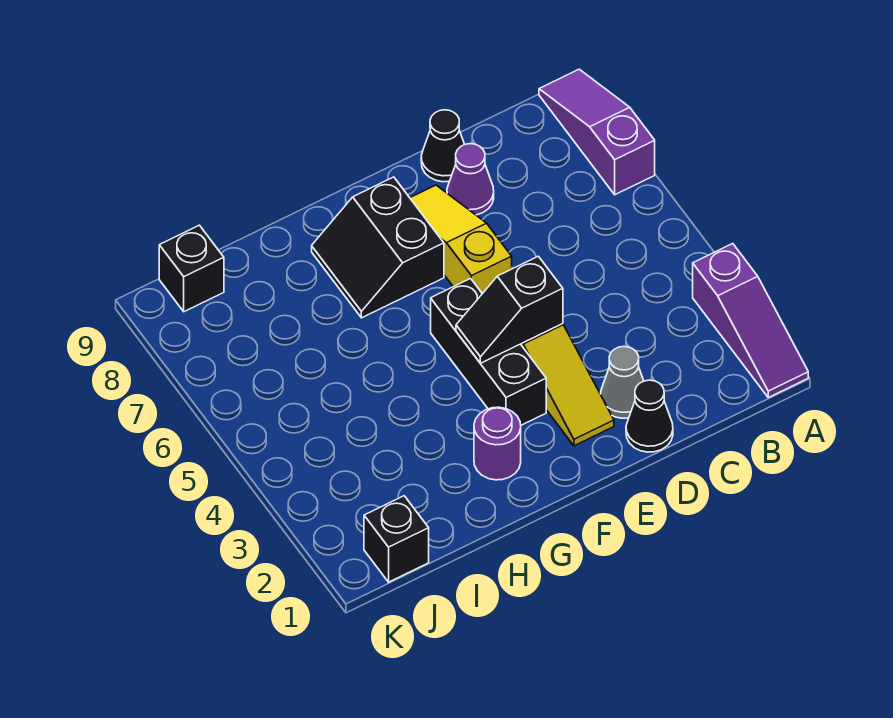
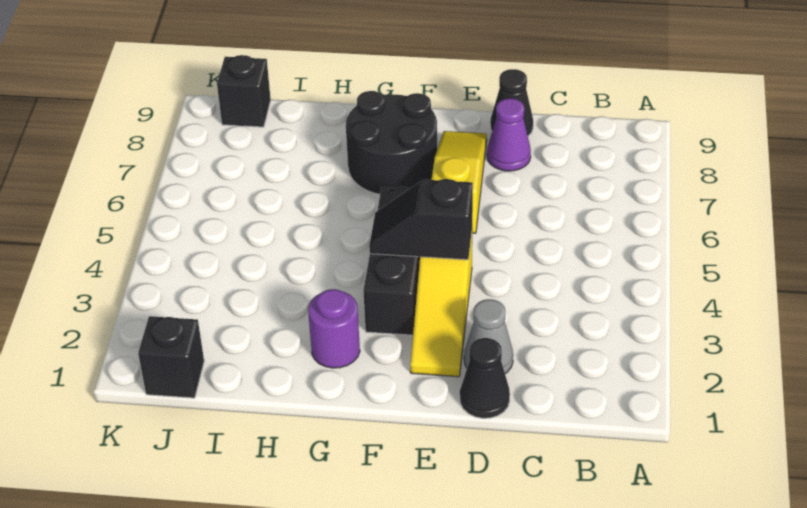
purple slope A1:A3 level 1 top 3 -> none
purple slope A7:A9 level 1 top 7 -> none
black slope F7:G8 level 1 top F -> black round brick F7:G8 level 1

